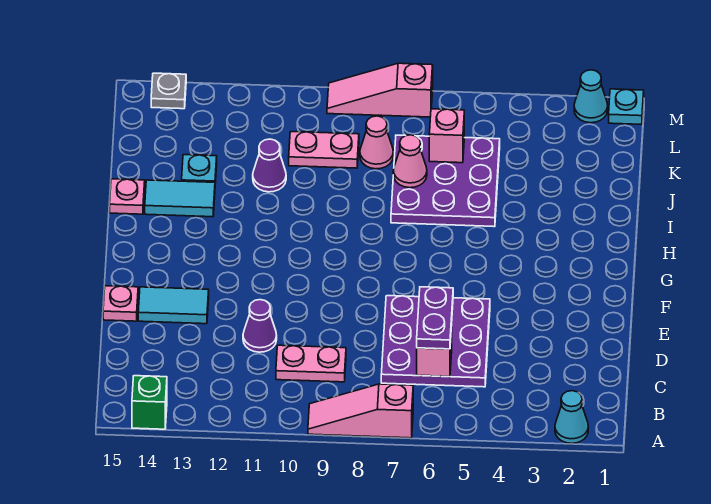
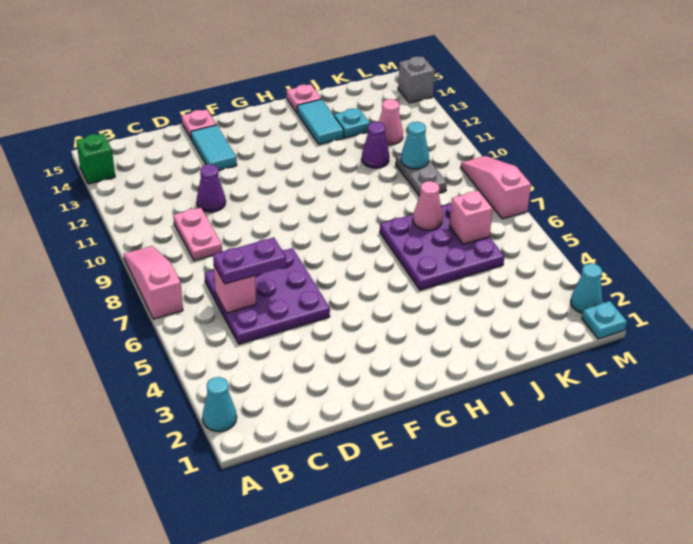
pink cone K8 level 1 -> pink cone K12 level 1
pink plate K9:K10 level 1 -> grey plate K9:K10 level 1
none -> cyan cone K10 level 2
grey plate M14 level 1 -> grey brick M14 level 1

